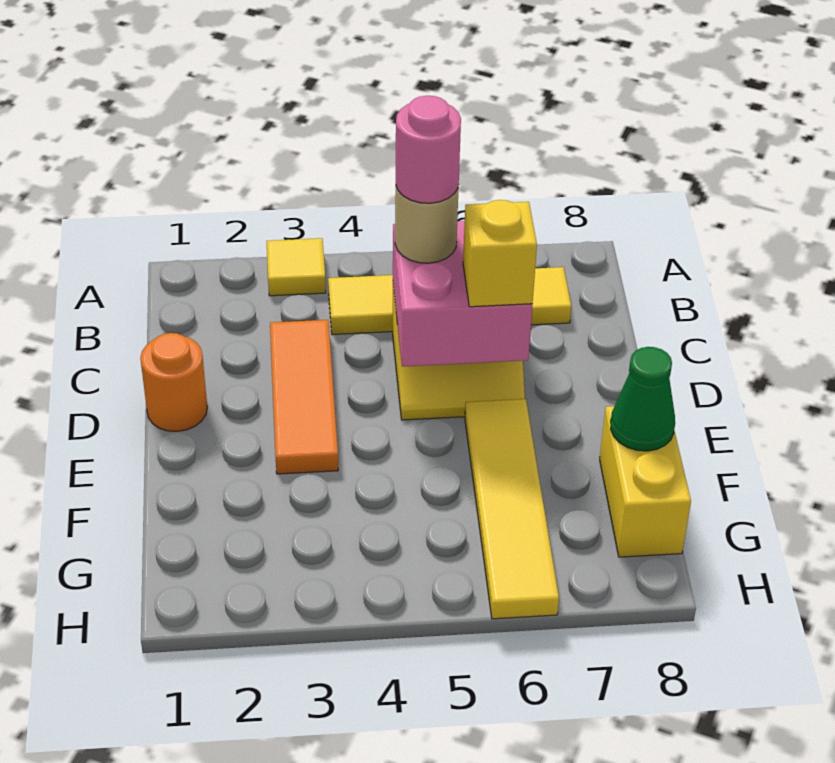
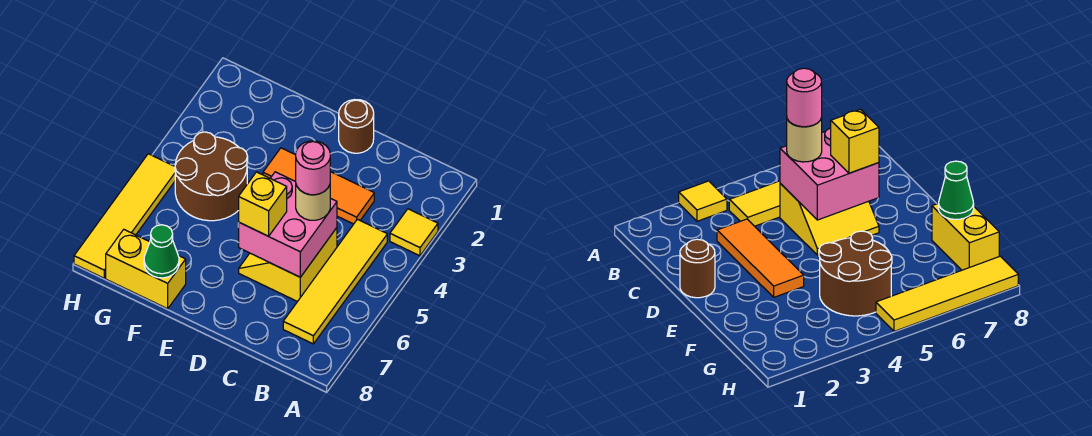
orange round brick D1 level 1 -> brown round brick D1 level 1
yellow tile E6:H6 level 1 -> yellow tile H5:H8 level 1
none -> brown round brick F4:G5 level 1

